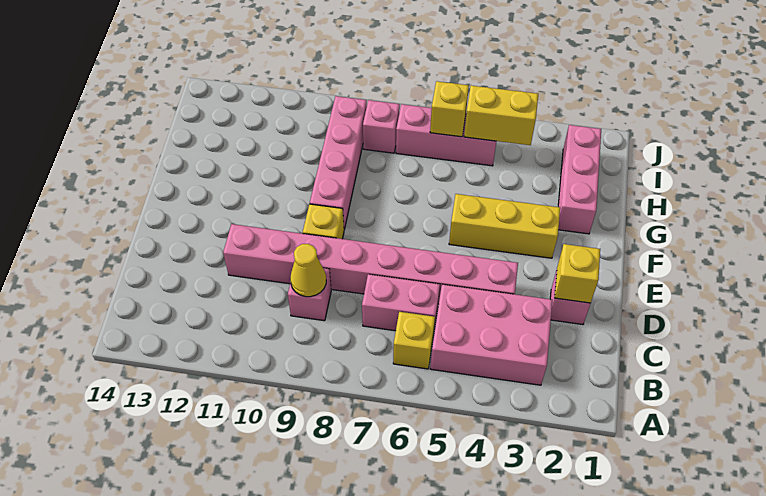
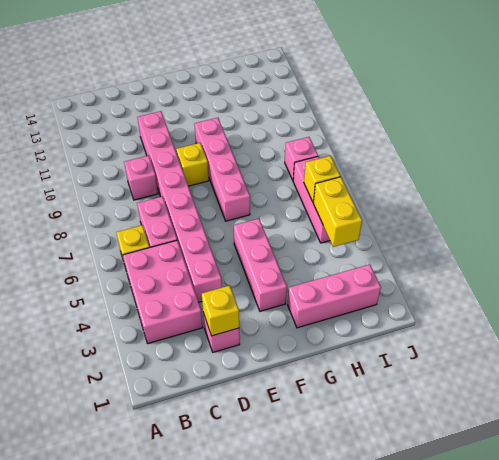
yellow cone C9 level 2 -> none
yellow brick F3:F5 level 1 -> pink brick F3:F5 level 1
pink brick F9:I9 level 1 -> pink brick F7:F10 level 1

